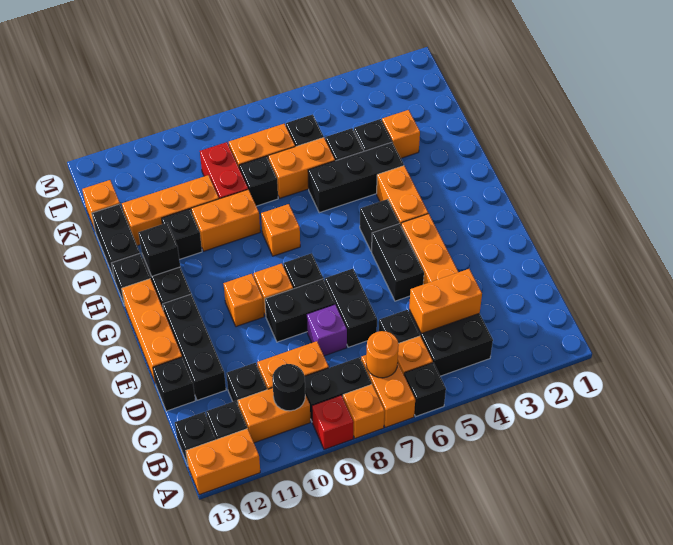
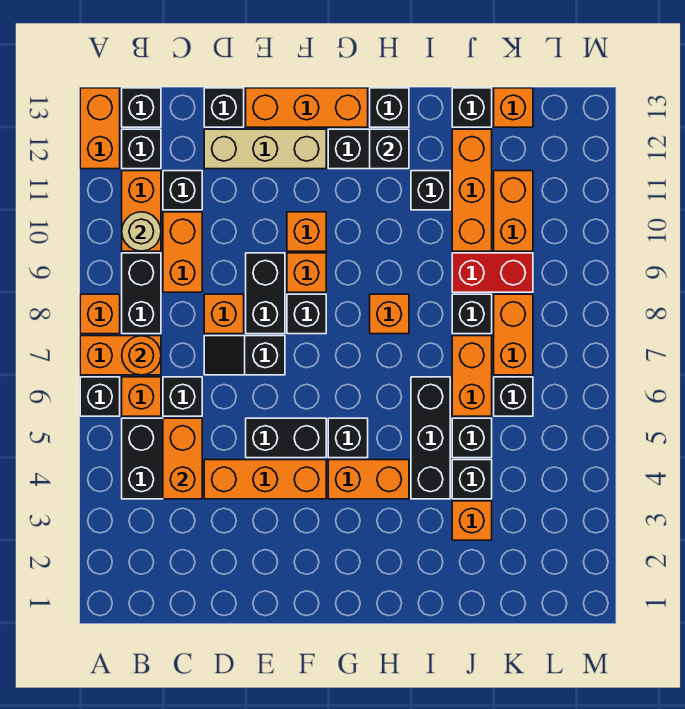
red brick A9 level 1 -> none
black round brick B10 level 2 -> tan round brick B10 level 2
black brick D7:E7 level 1 -> black slope D7:E7 level 1 top E
purple brick D8 level 1 -> orange brick D8 level 1
black brick D12:F12 level 1 -> tan brick D12:F12 level 1
orange brick I9:I10 level 1 -> orange brick K10:K11 level 1
black brick I13:J13 level 1 -> black brick J13 level 1

